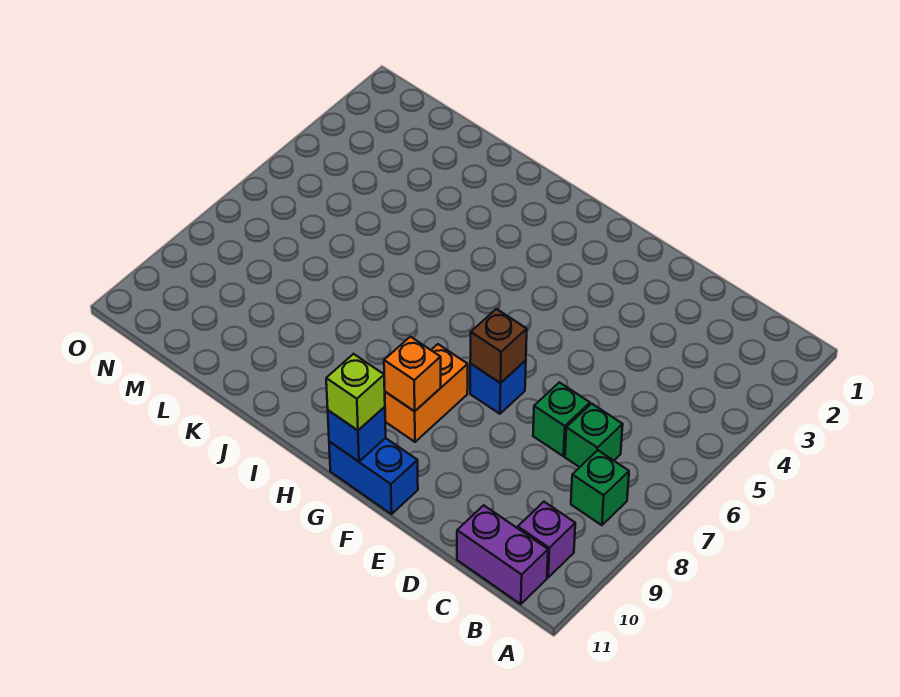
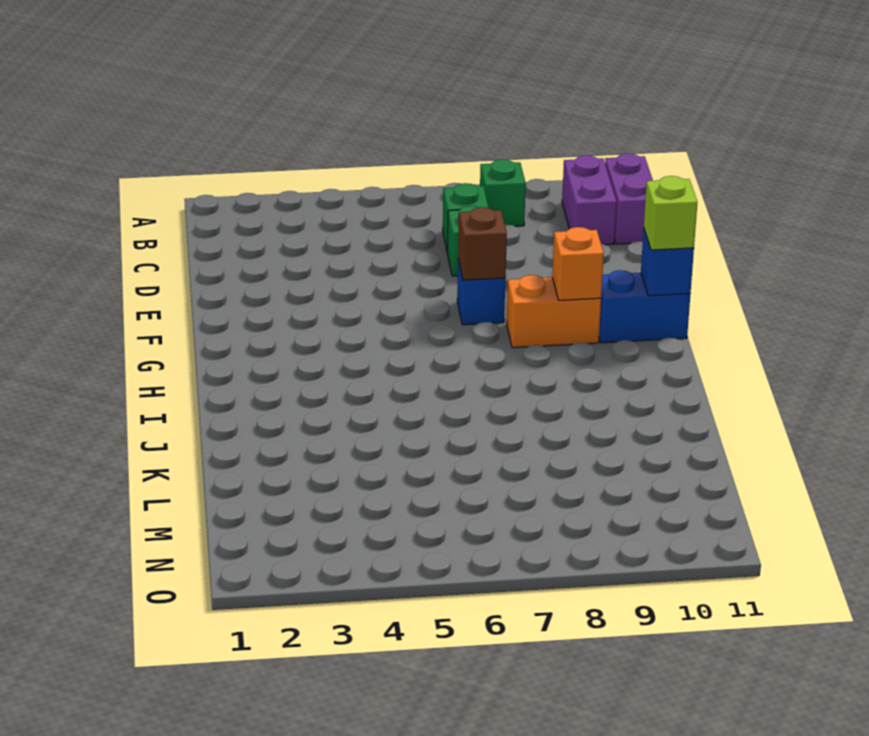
purple brick B10 level 1 -> purple brick B10:C10 level 1
blue brick F11:G11 level 1 -> blue brick G10:G11 level 1

